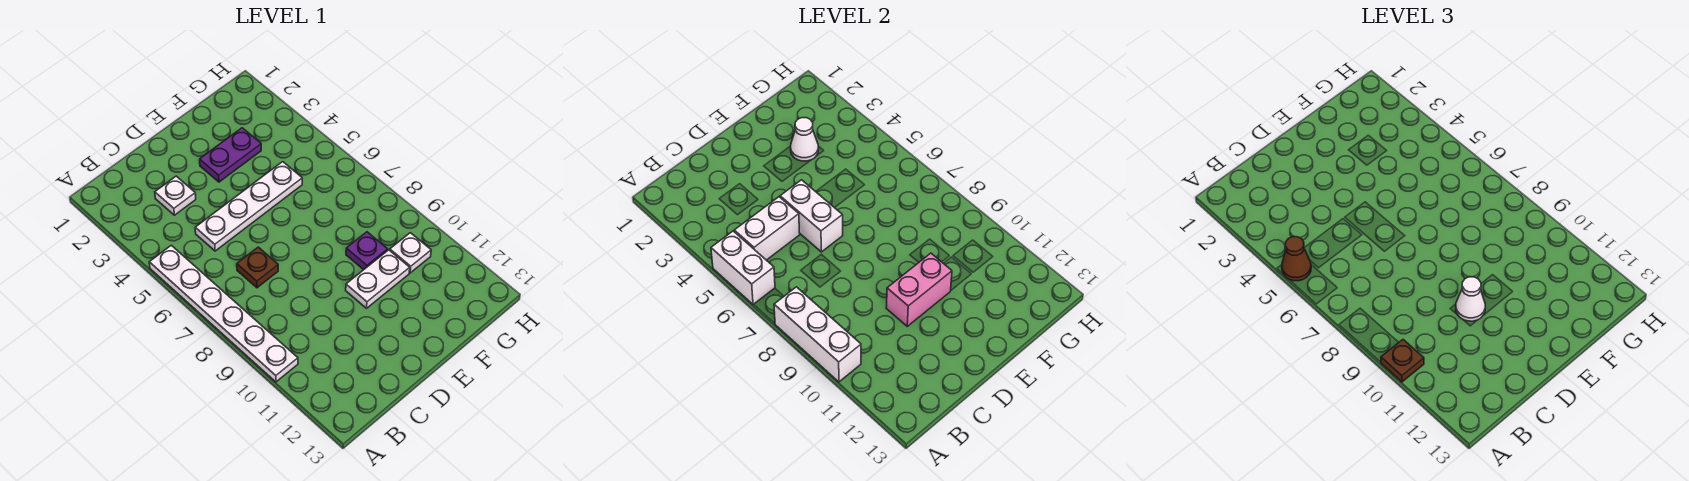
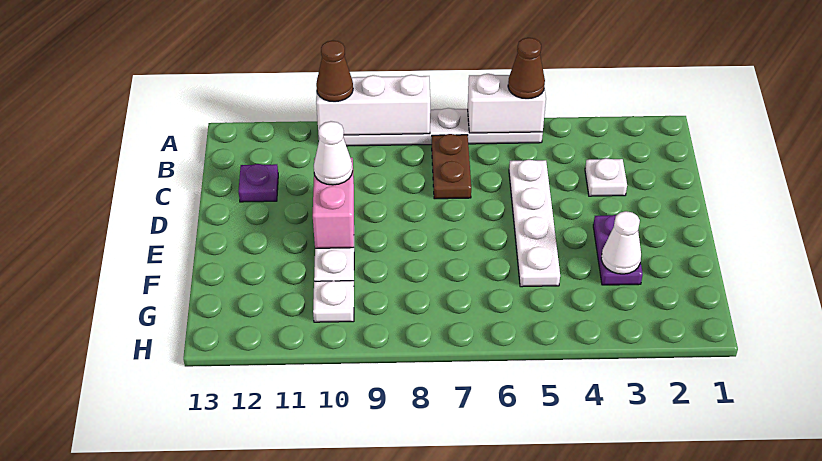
brown plate A10 level 3 -> brown cone A10 level 3
white brick B5:C5 level 2 -> none
brown plate C7 level 1 -> brown plate B7:C7 level 1
white brick D5:D6 level 2 -> none
purple plate F9 level 1 -> purple plate C12 level 1

